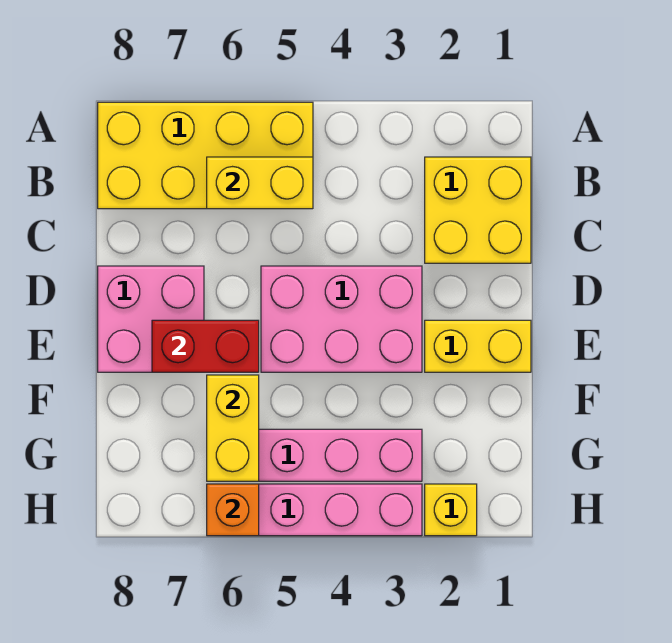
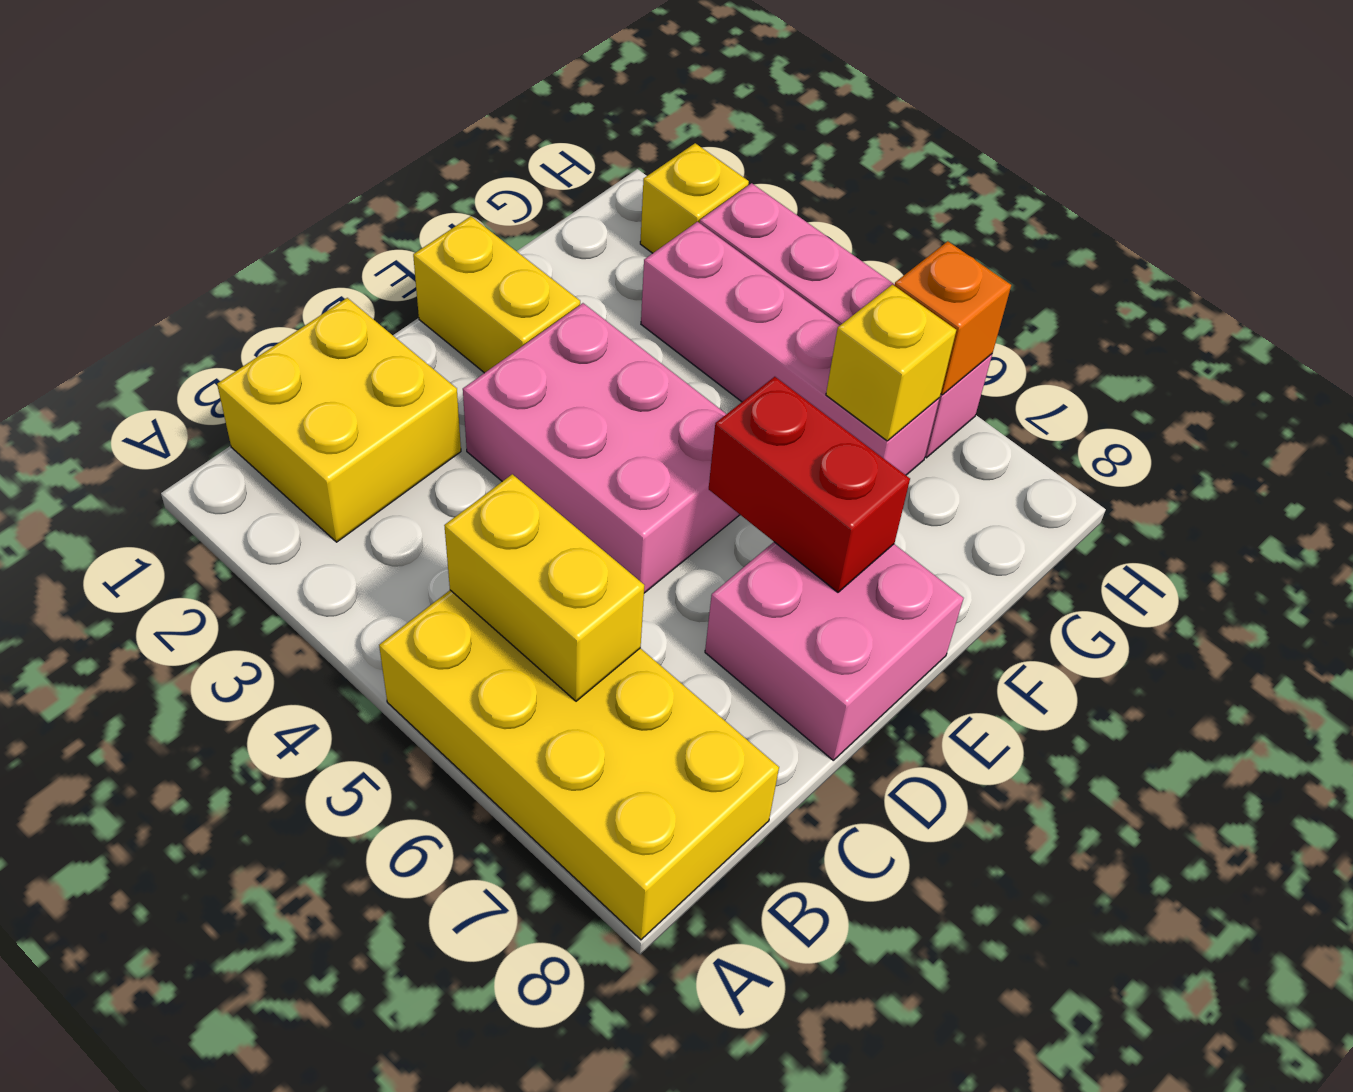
yellow brick F6:G6 level 2 -> yellow brick G6 level 2

